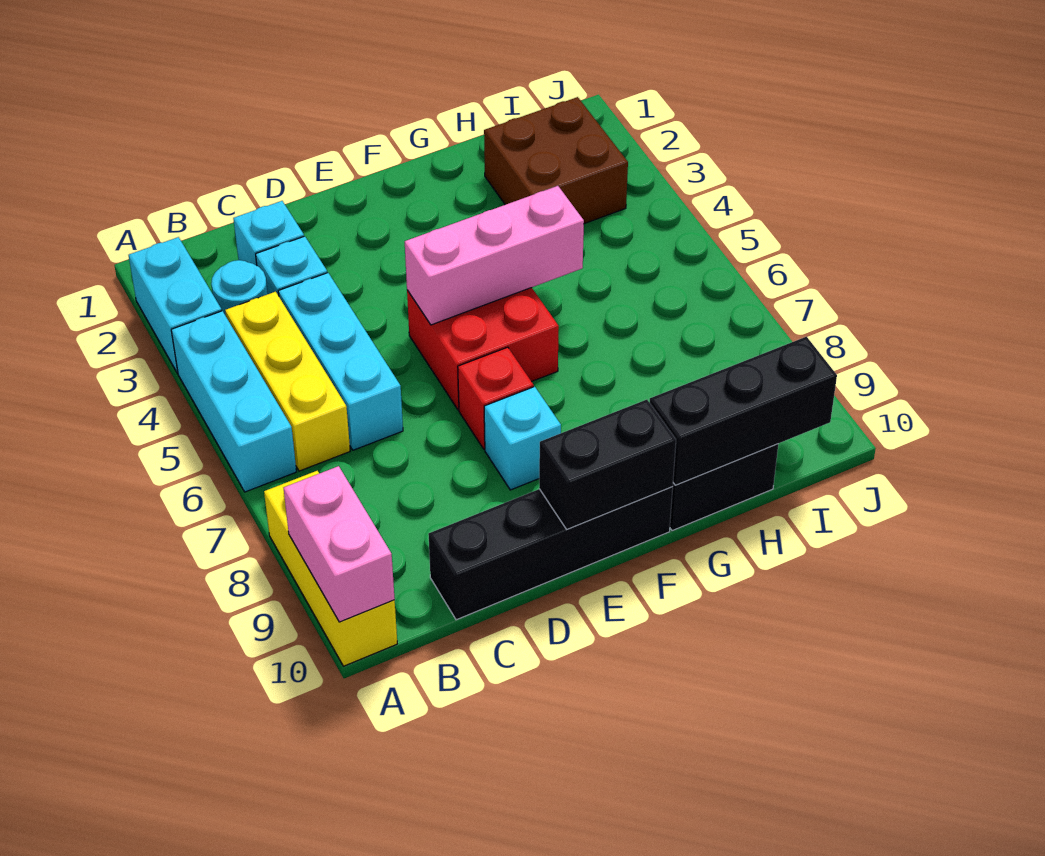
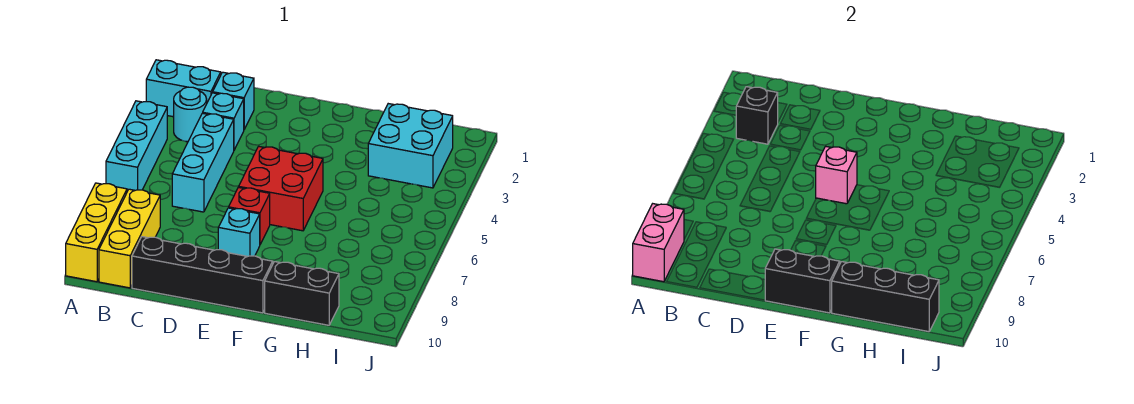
cyan brick A2:A3 level 1 -> cyan brick A2:B2 level 1
none -> black brick B3 level 2
yellow brick B4:B6 level 1 -> yellow brick B8:B10 level 1
pink brick E5:G5 level 2 -> pink brick E5 level 2
brown brick H2:I3 level 1 -> cyan brick H2:I3 level 1

